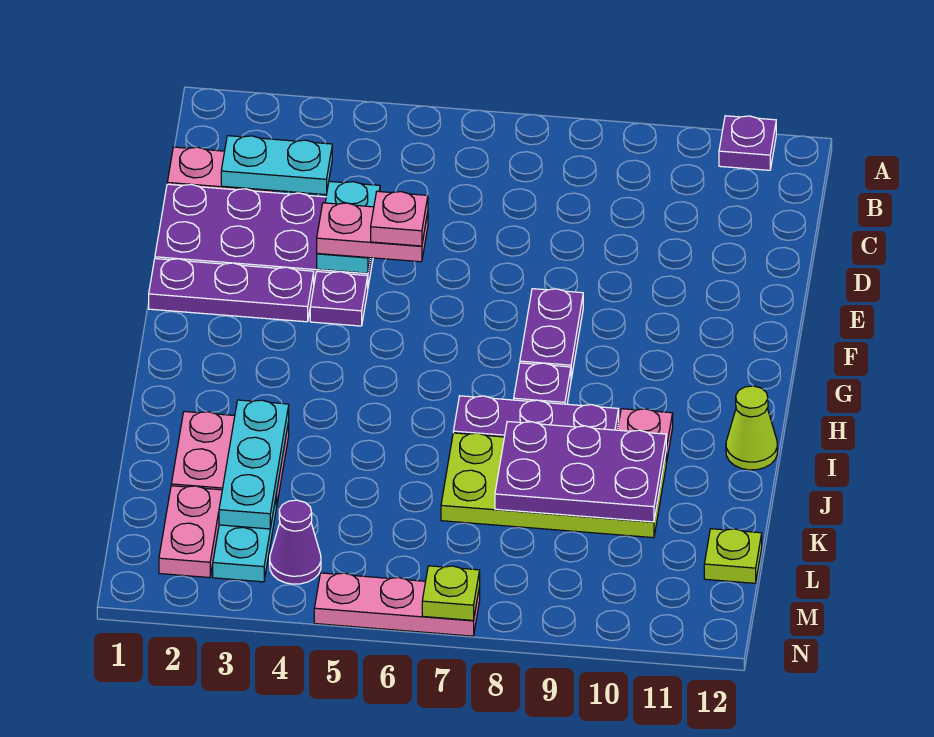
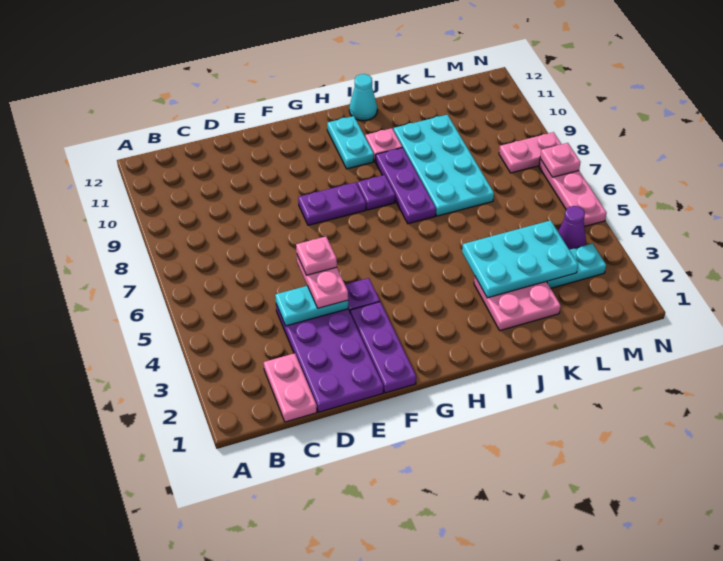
purple plate A11 level 1 -> none
cyan plate C2:C3 level 2 -> cyan plate H10:H11 level 1
lime cone I12 level 1 -> cyan cone I12 level 1
cyan plate J3:L3 level 2 -> cyan plate J3:L4 level 2
lime plate J7:K10 level 1 -> cyan plate J7:K10 level 1
purple plate J8:K10 level 2 -> none
pink plate L2:M2 level 1 -> pink plate M8:N8 level 1
lime plate L12 level 1 -> none
lime plate N7 level 2 -> pink plate N7 level 2

